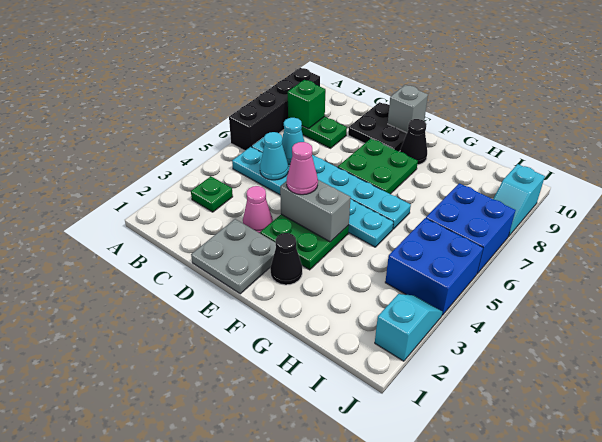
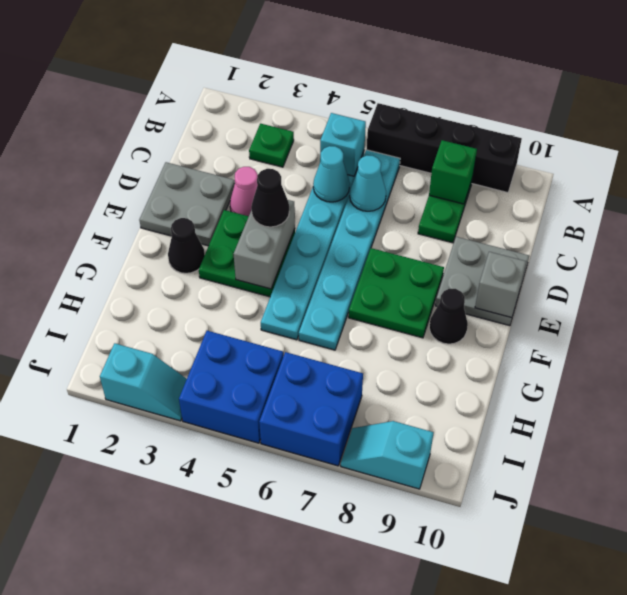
none -> cyan brick B5 level 2
black plate D9:E10 level 1 -> grey plate D9:E10 level 1
pink cone E4 level 3 -> black cone E4 level 3

